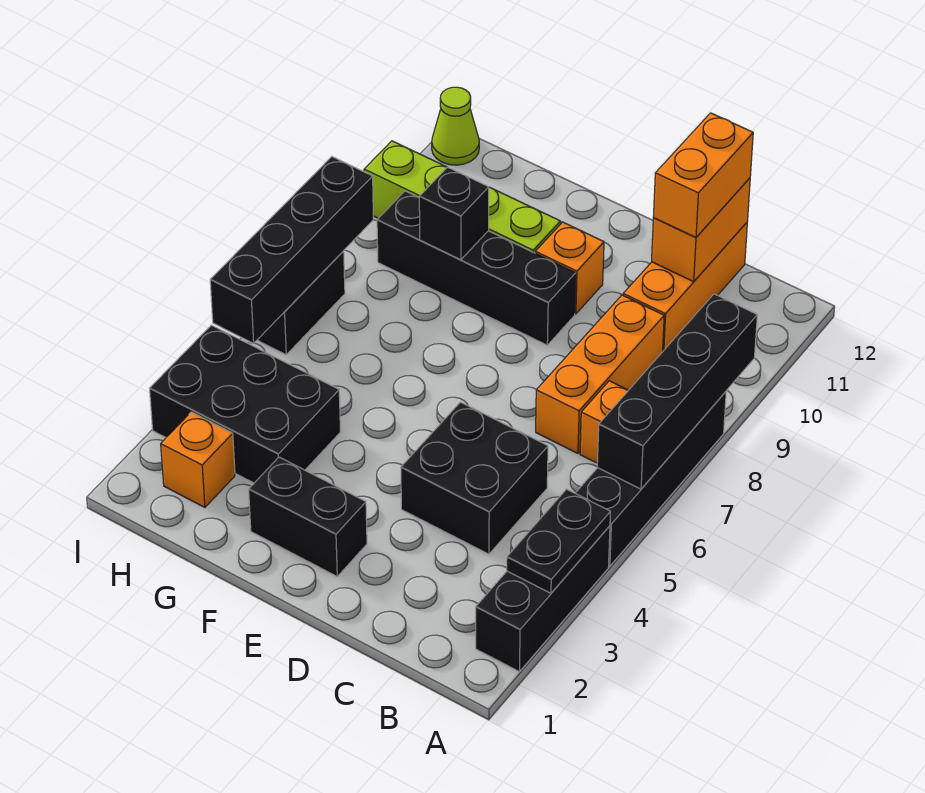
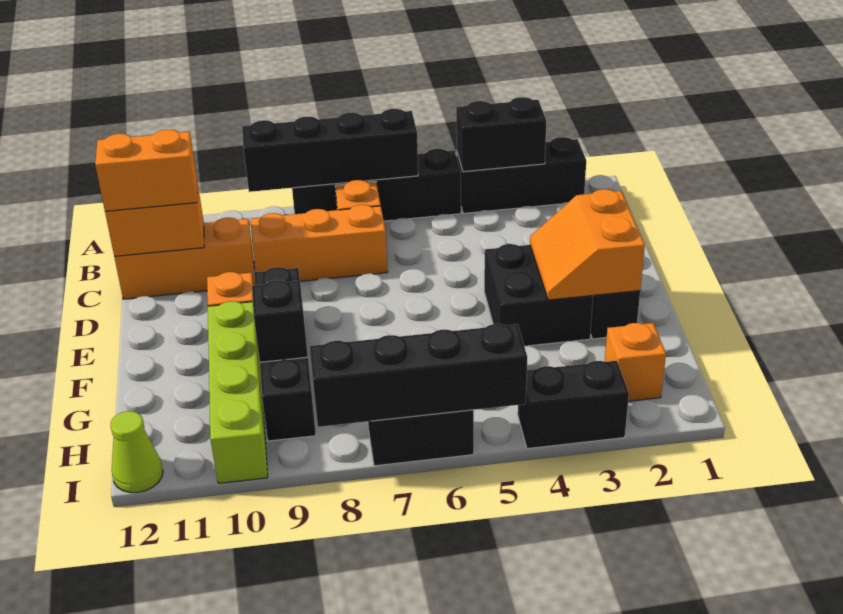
black plate A3:A4 level 2 -> black brick A3:A4 level 2
black brick C4:D5 level 1 -> black brick E3:F4 level 1
none -> orange slope E2:F3 level 2 top 2
black brick G3:I4 level 1 -> black brick I3:I4 level 1

